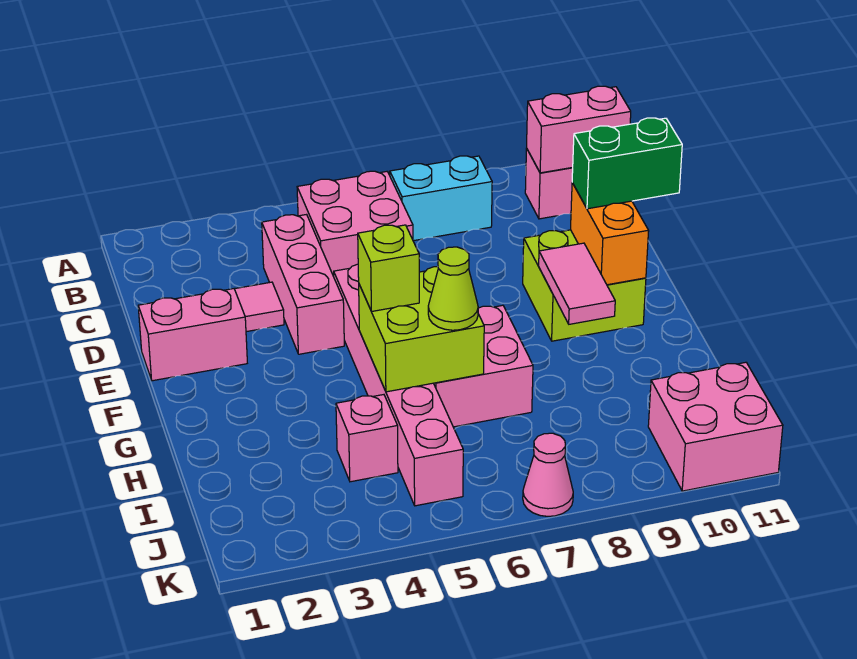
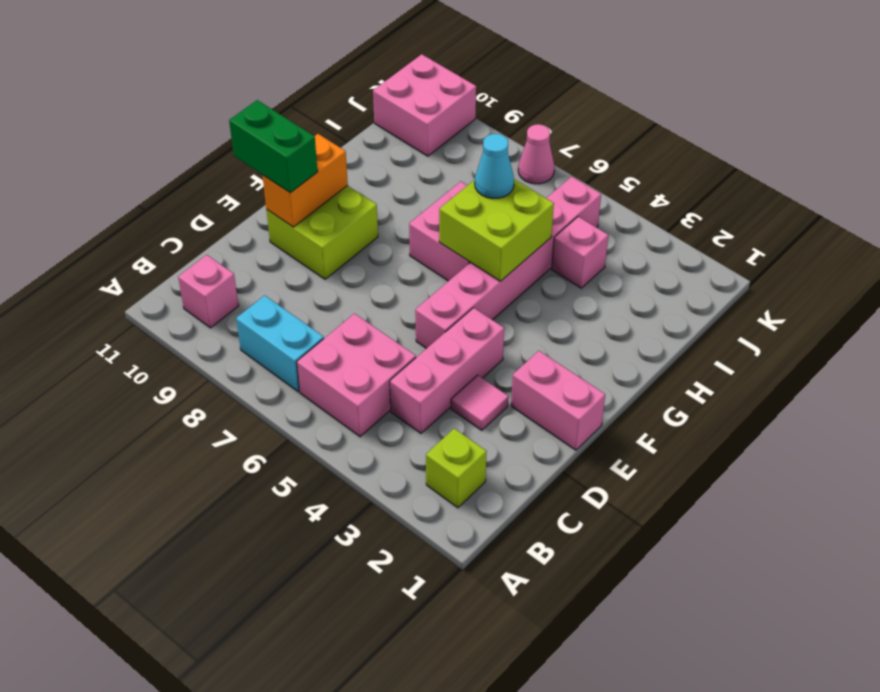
pink brick B10:B11 level 2 -> none
pink tile F9:G9 level 2 -> none
lime brick G5 level 3 -> lime brick B2 level 1
lime cone H6 level 3 -> cyan cone H6 level 3

